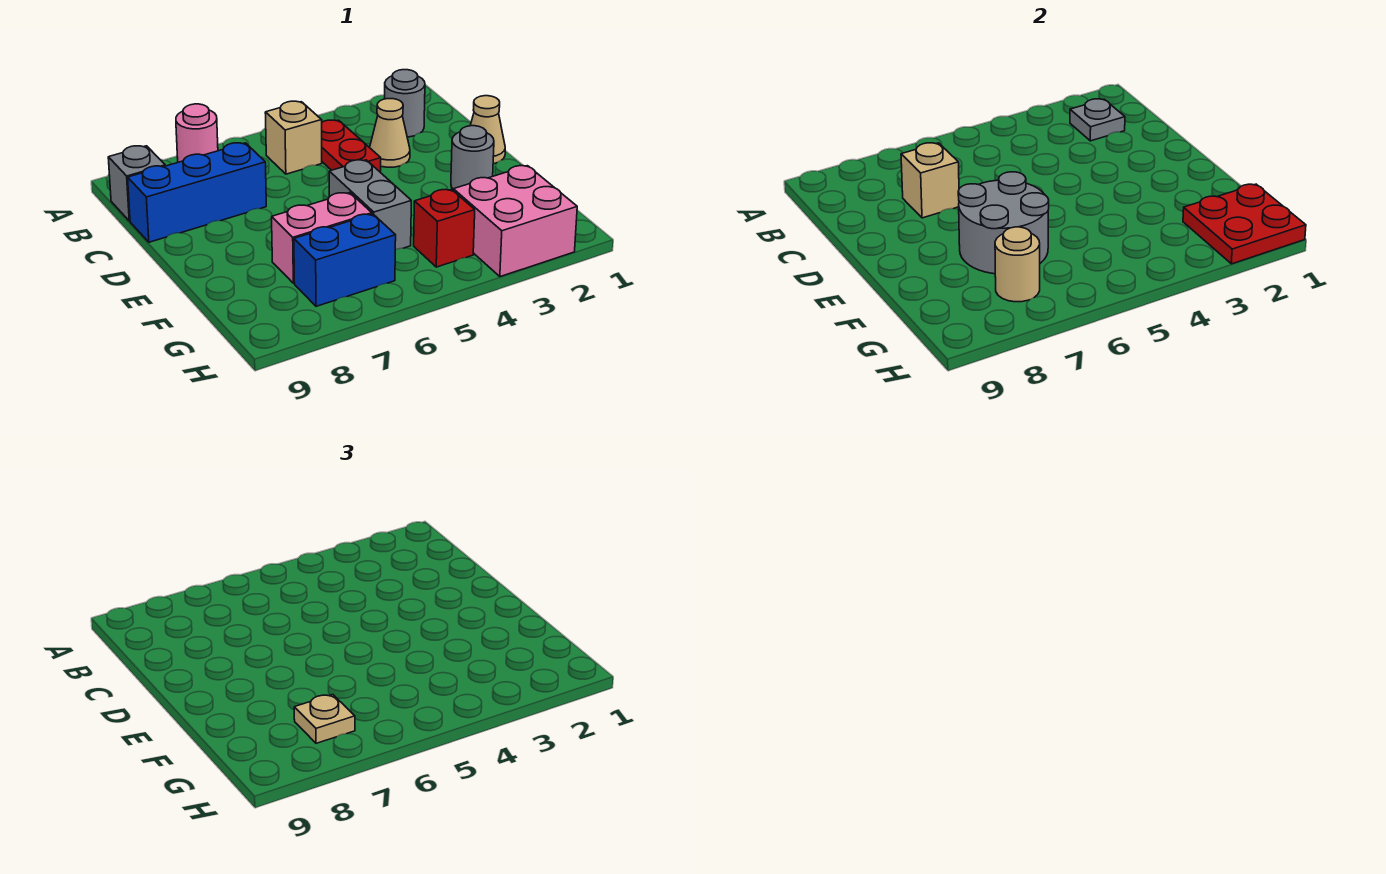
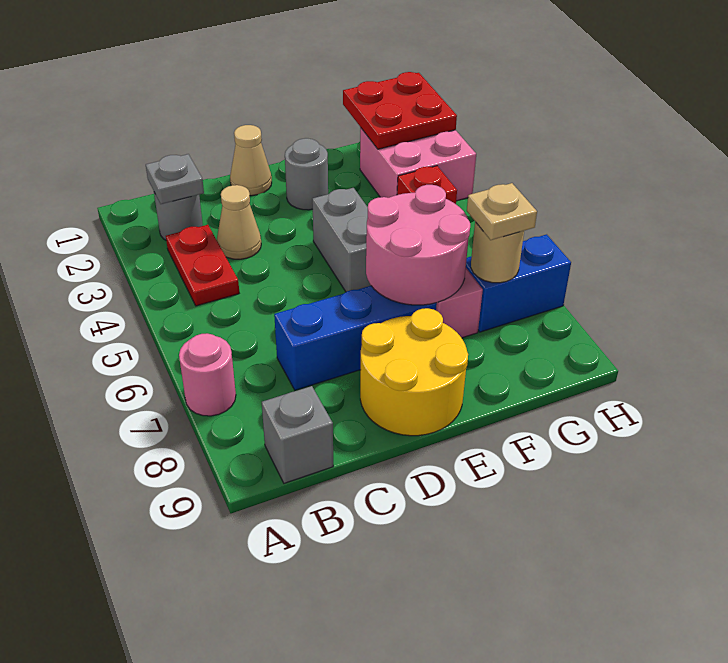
red plate B4:C4 level 1 -> red plate B3:B4 level 1
tan brick B5 level 1 -> none
blue brick C7:C9 level 1 -> blue brick C7:E7 level 1
tan brick C7 level 2 -> none
none -> yellow round brick D8:E9 level 1
grey brick E5:F5 level 1 -> grey brick E4:E5 level 1
grey round brick E6:F7 level 2 -> pink round brick E6:F7 level 2
blue brick G6:G7 level 1 -> blue brick G7:H7 level 1

